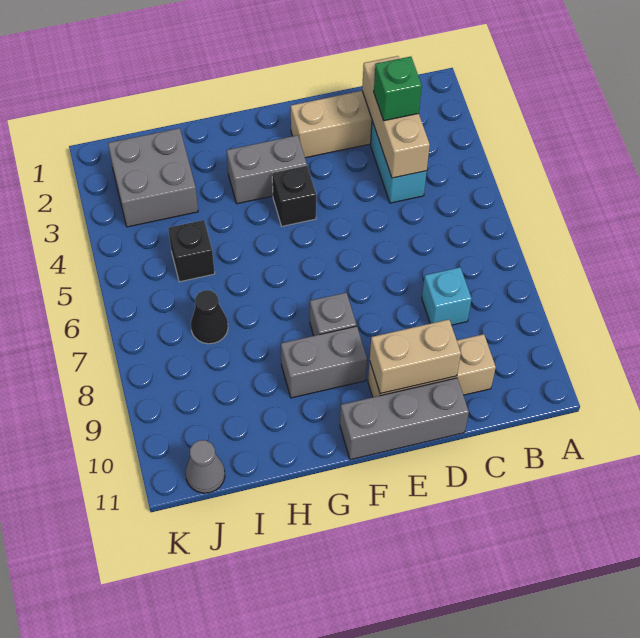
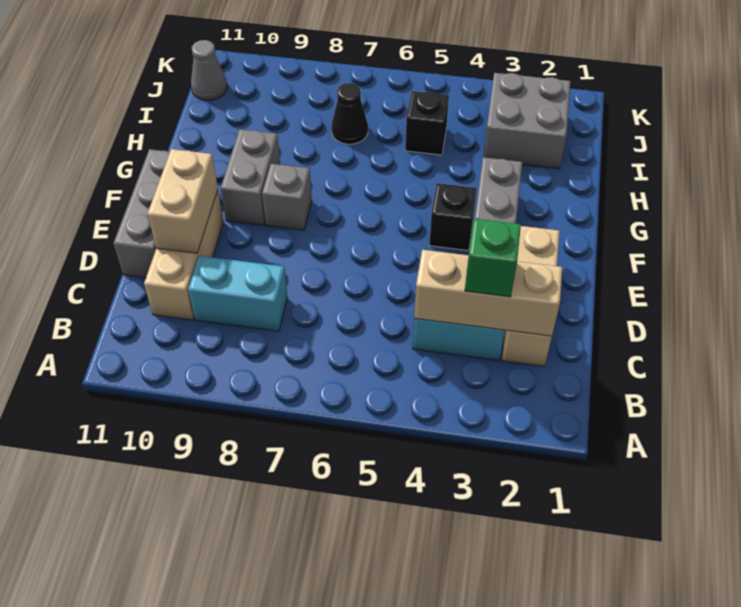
cyan brick C8 level 1 -> cyan brick C8:C9 level 1

